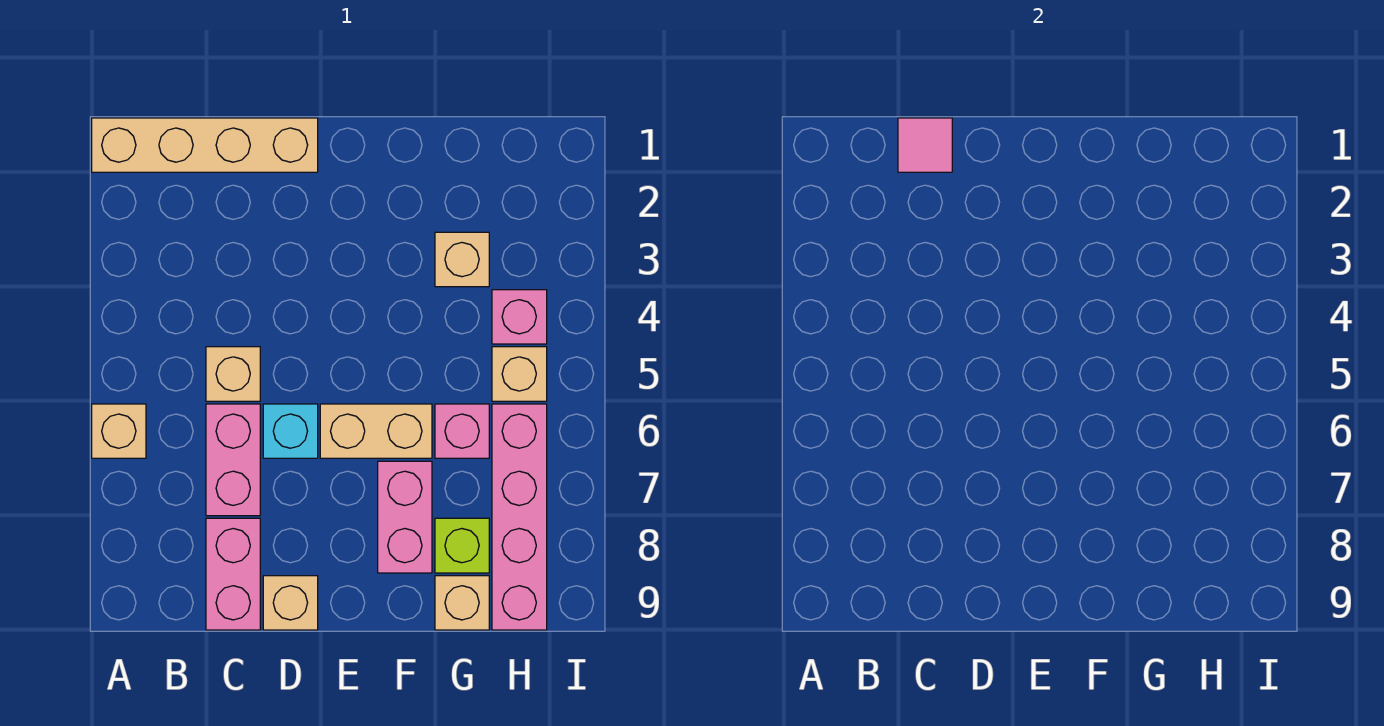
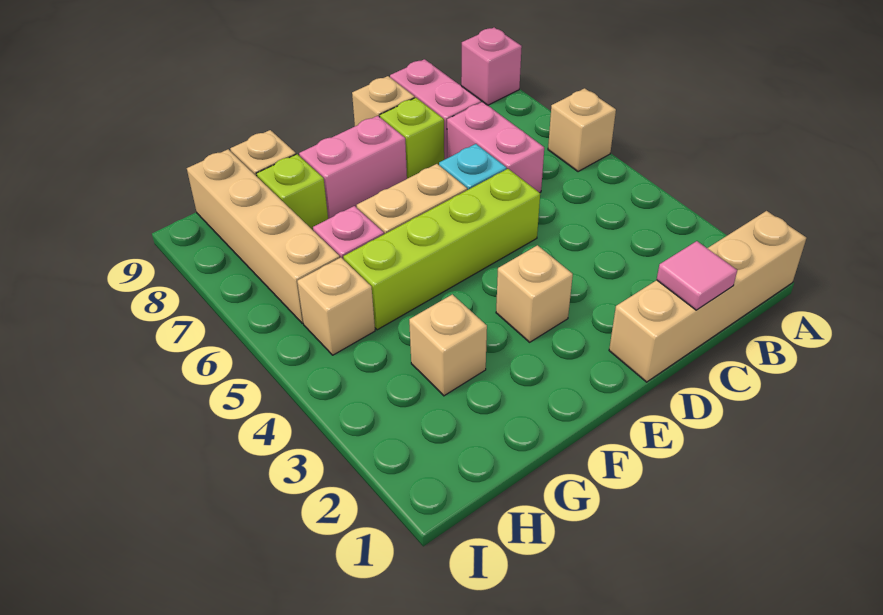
tan brick C5 level 1 -> tan brick E3 level 1
none -> lime brick D5:G5 level 1
none -> lime brick D8 level 1
pink brick F7:F8 level 1 -> pink brick E8:F8 level 1
pink brick H4 level 1 -> pink brick A9 level 1
pink brick H6:H9 level 1 -> tan brick H6:H9 level 1

